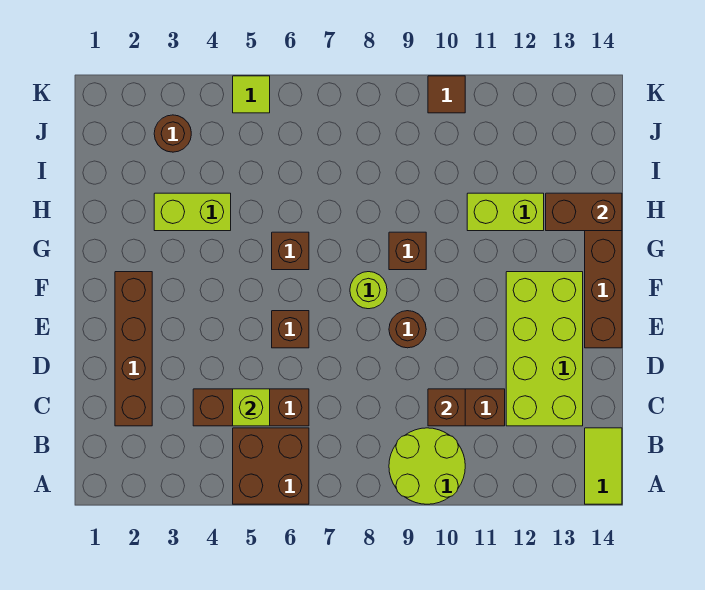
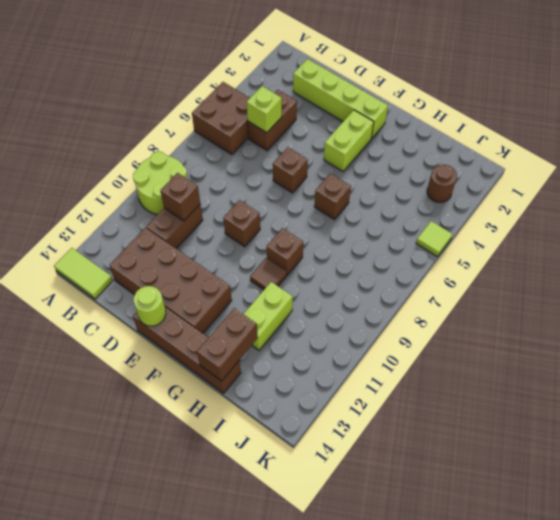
brown brick C2:F2 level 1 -> lime brick C2:F2 level 1
brown brick C4:C6 level 1 -> brown brick C4:C5 level 1
lime brick C12:F13 level 1 -> brown brick C12:F13 level 1
brown round brick E9 level 1 -> brown brick E9 level 1
lime round brick F8 level 1 -> lime round brick E14 level 2
lime brick H3:H4 level 1 -> lime brick F3:F4 level 1
brown tile K10 level 1 -> brown tile G10 level 1

